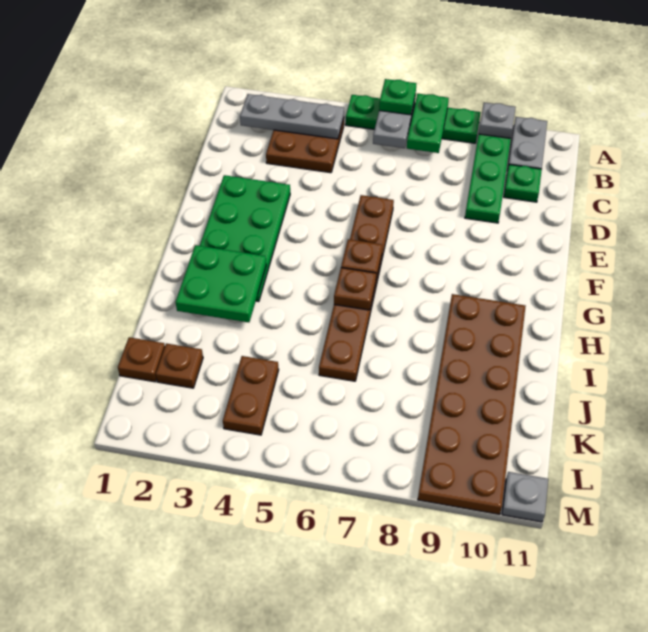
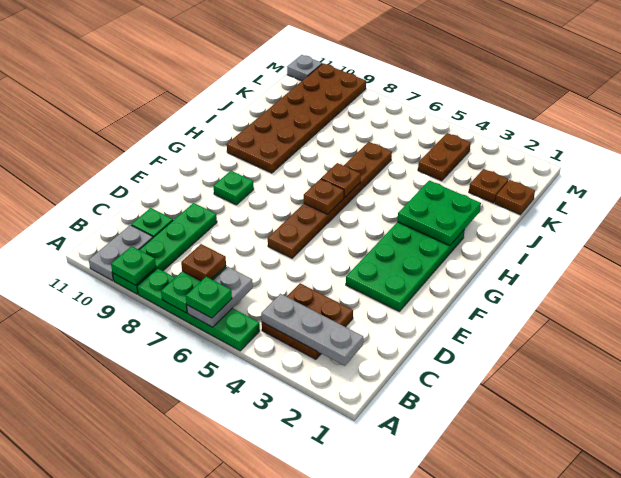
grey plate A9 level 2 -> green plate A9 level 2
none -> brown plate B7 level 3
none -> green plate F9 level 1

